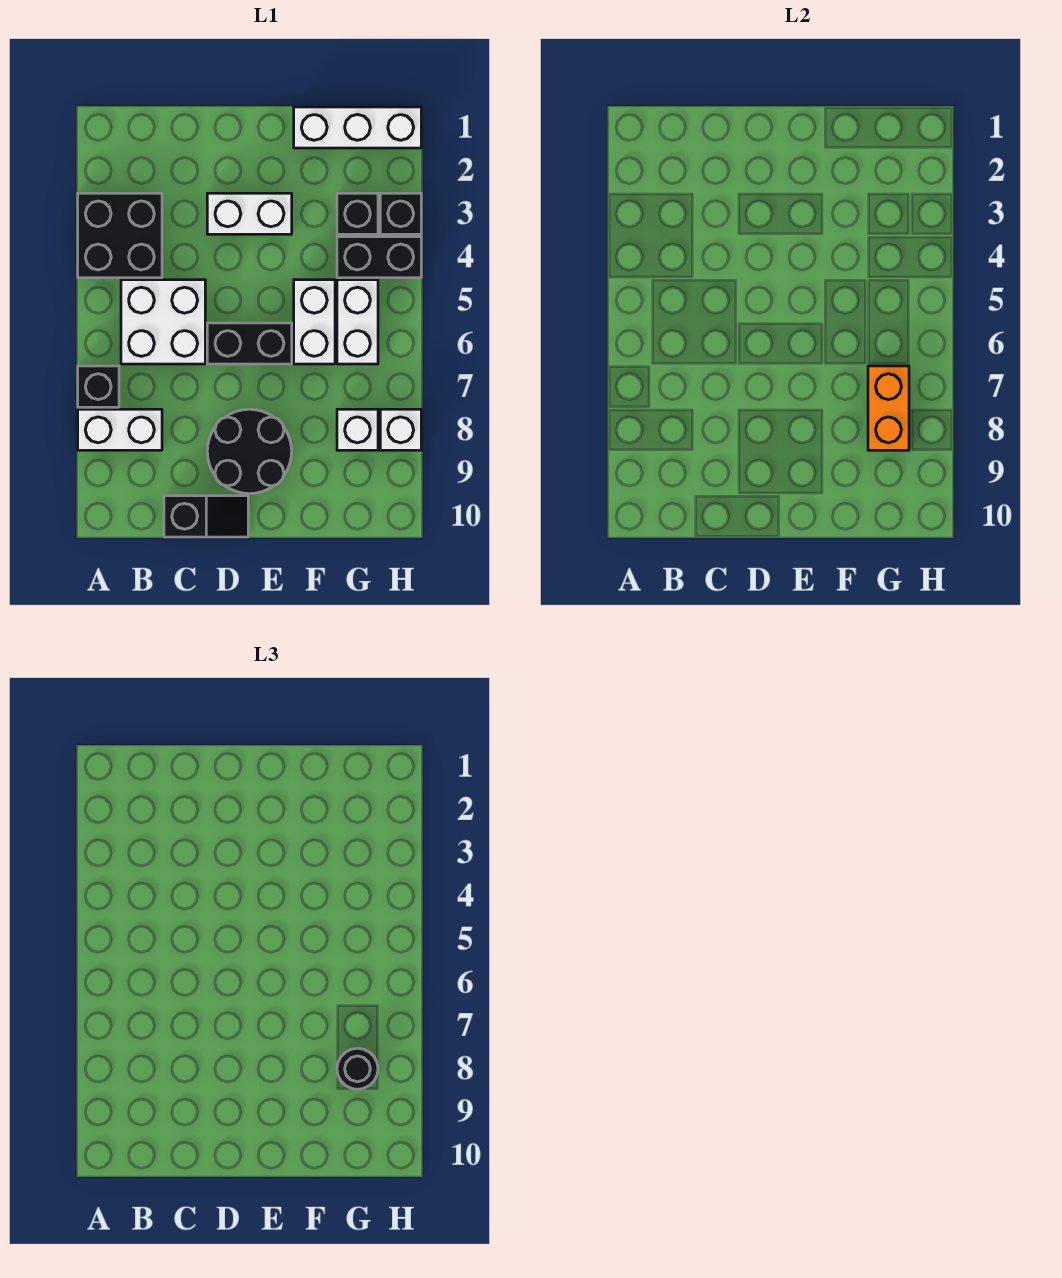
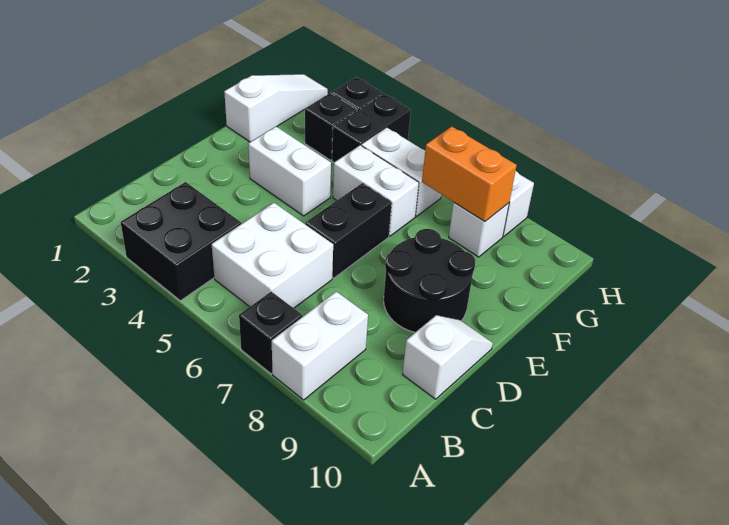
black slope C10:D10 level 1 top C -> white slope C10:D10 level 1 top C
white brick D3:E3 level 1 -> white brick E3:E4 level 1
white brick F1:H1 level 1 -> white slope F1:H1 level 1 top F
black round brick G8 level 3 -> none

